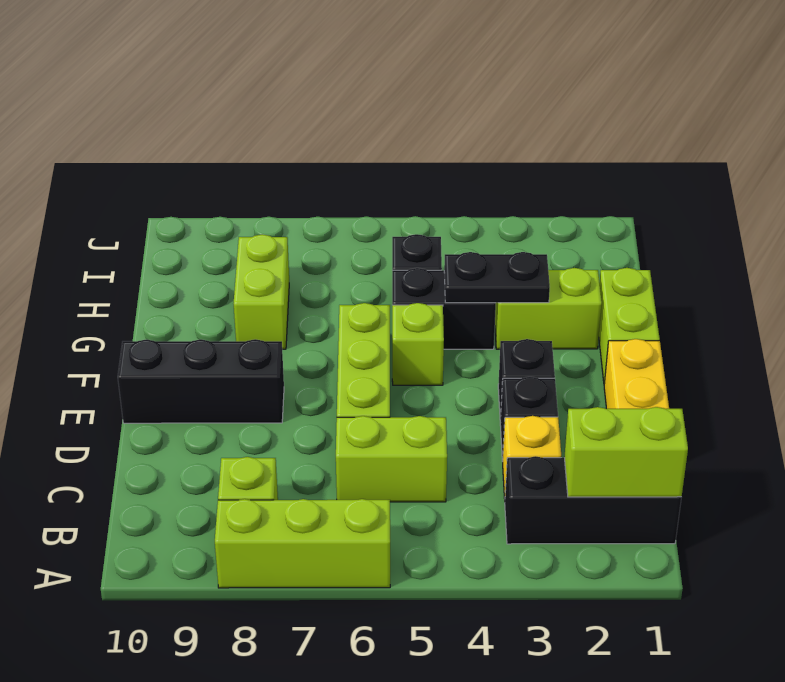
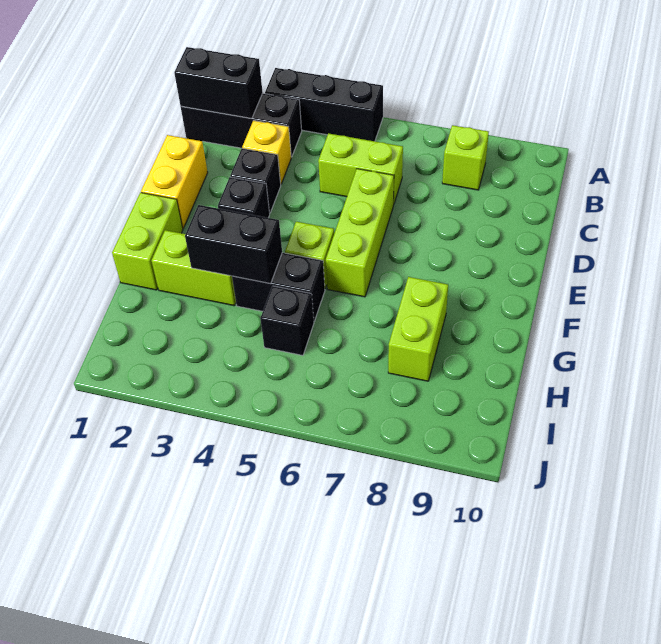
lime brick A6:A8 level 1 -> none
lime brick B1:B2 level 2 -> black brick B1:B2 level 2
black brick E8:E10 level 1 -> black brick A3:A5 level 1
black plate G3:G4 level 2 -> black brick G3:G4 level 2

